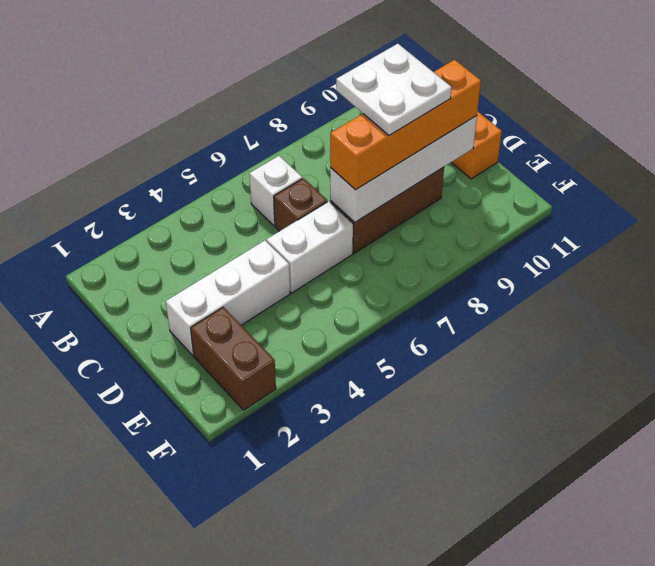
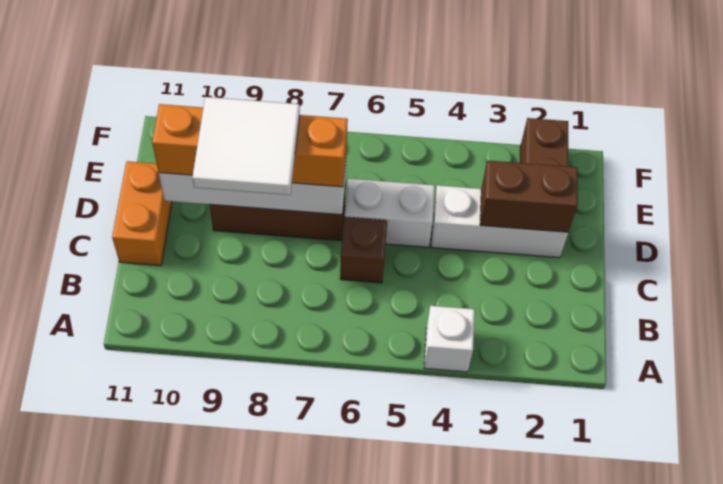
white brick B6 level 1 -> white brick A4 level 1
white plate C8:D9 level 4 -> white tile C8:D9 level 4
none -> brown brick D2:D3 level 2

